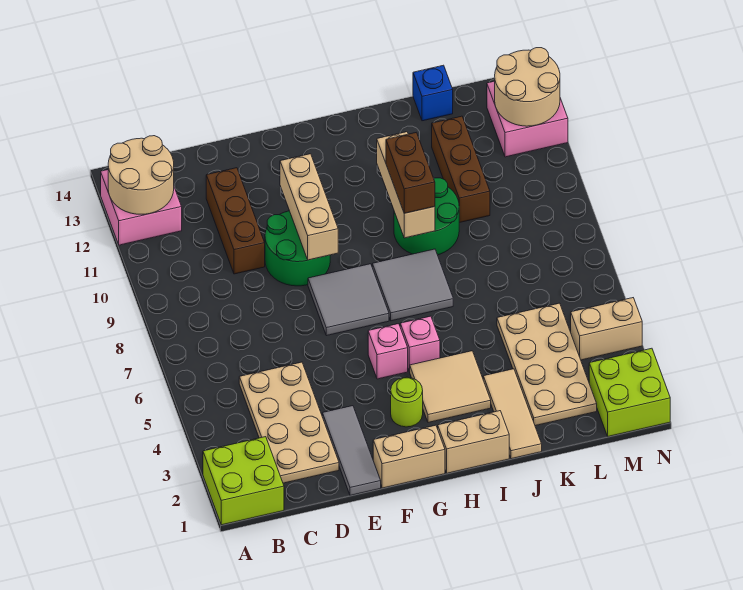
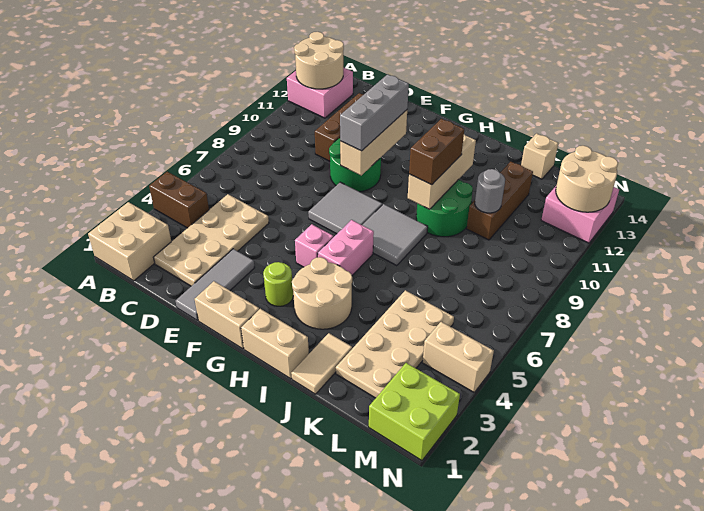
lime brick A1:B2 level 1 -> tan brick A1:B2 level 1
none -> brown brick A4:B4 level 1
none -> grey brick F9:F11 level 3
tan tile H3:I4 level 1 -> tan round brick H3:I4 level 1
pink brick H5 level 1 -> pink brick H5:H6 level 1
tan tile J1:J3 level 1 -> tan tile J1:J2 level 1
none -> grey round brick K10 level 2
blue brick K14 level 1 -> tan brick K14 level 1

